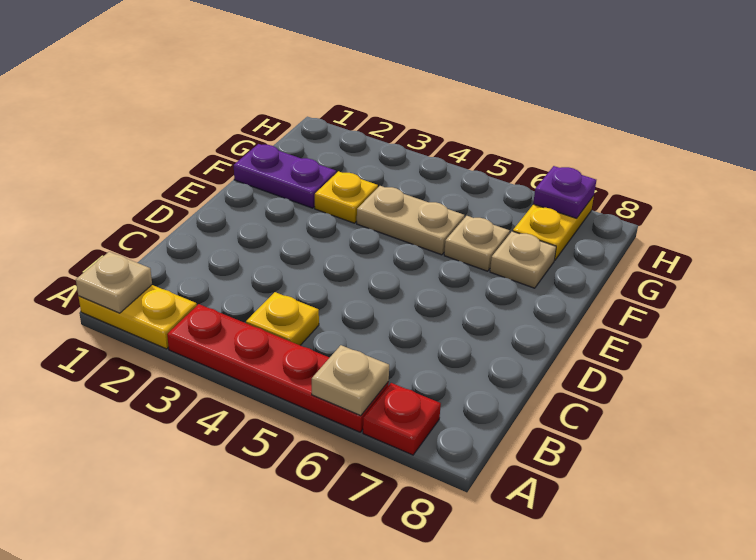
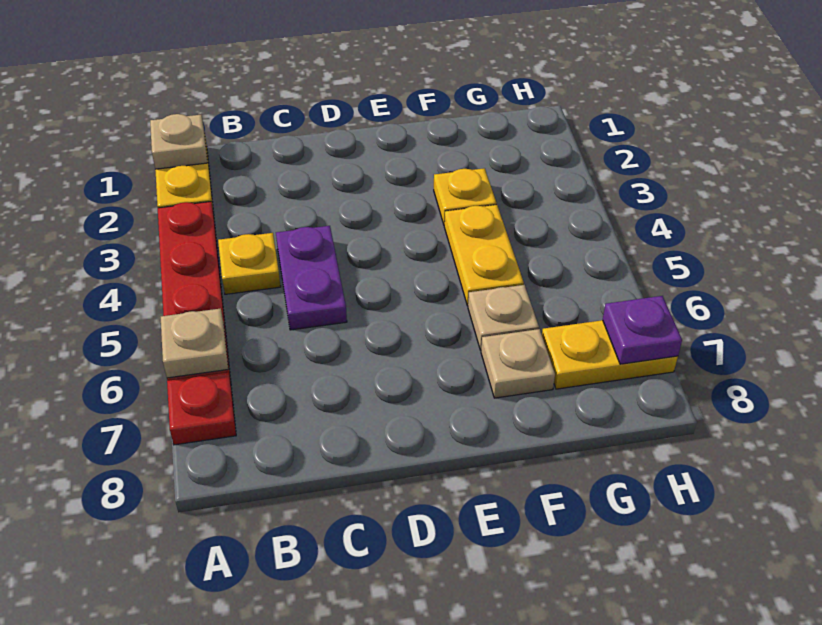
purple plate F1:F2 level 1 -> purple plate C4:C5 level 1
tan plate F4:F5 level 1 -> yellow plate F4:F5 level 1

